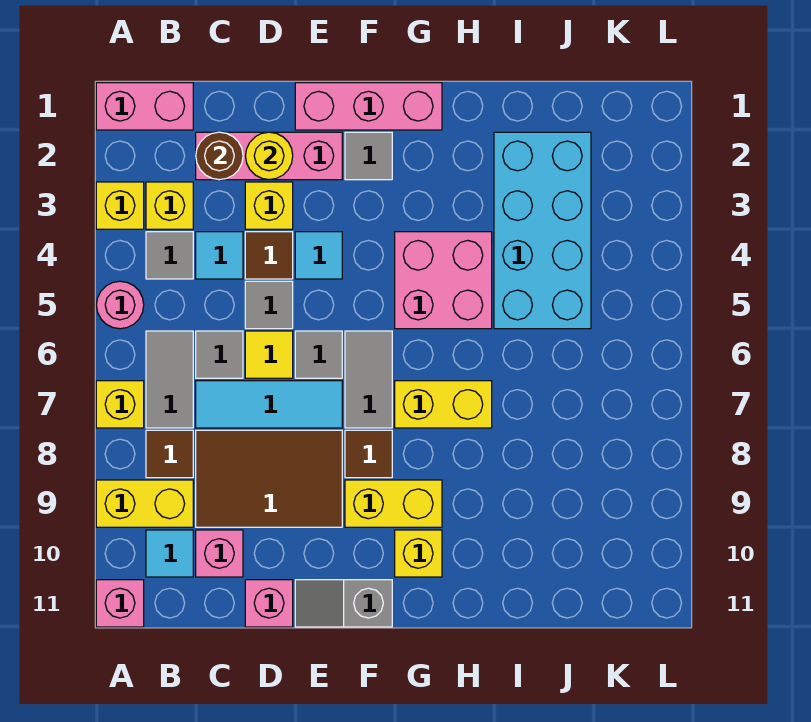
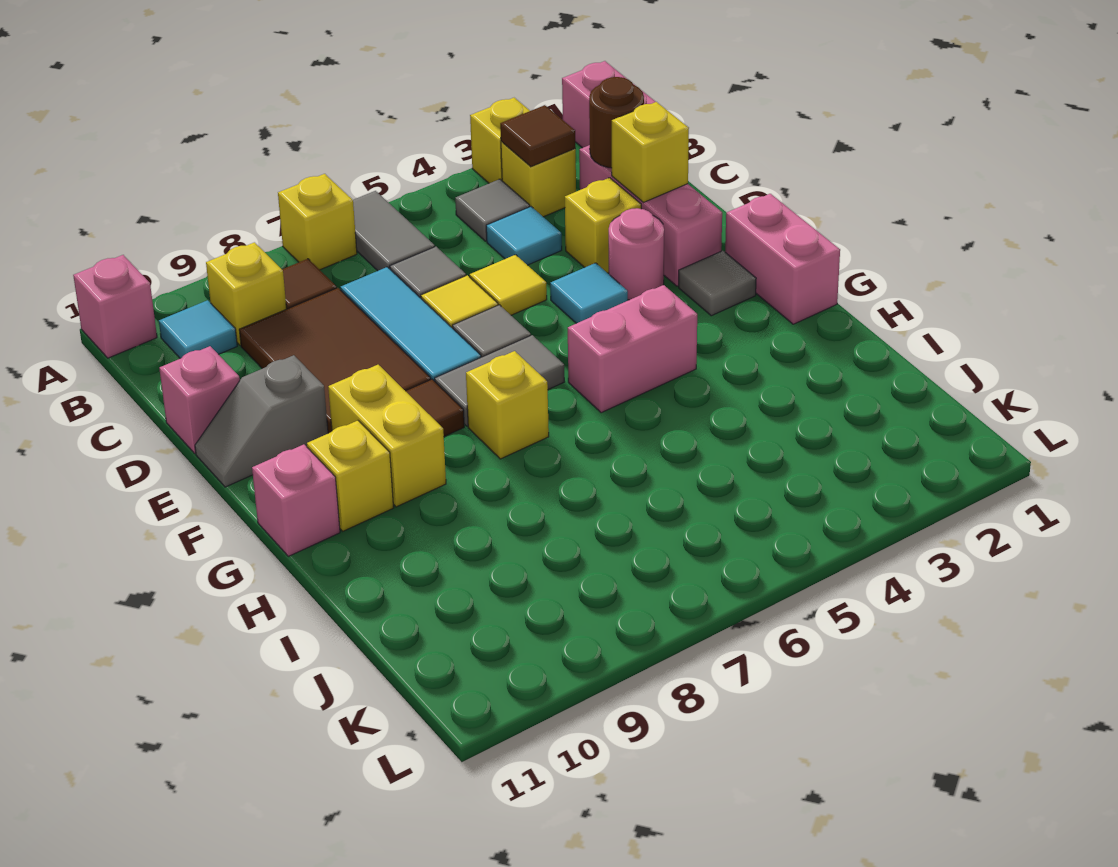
pink round brick A5 level 1 -> pink round brick E3 level 1
yellow brick A9:B9 level 1 -> yellow brick B9 level 1
grey tile B6:B7 level 1 -> grey tile A6:B6 level 1
pink brick C10 level 1 -> pink brick G11 level 1
yellow round brick D2 level 2 -> yellow brick D2 level 2
brown tile D4 level 1 -> brown tile B3 level 2
grey tile D5 level 1 -> yellow tile D5 level 1
pink brick E1:G1 level 1 -> pink brick F1:G1 level 1
grey slope E11:F11 level 1 top F -> grey slope E10:E11 level 1 top 10
pink brick G4:H5 level 1 -> pink brick G4:G5 level 1
yellow brick G7:H7 level 1 -> yellow brick G7 level 1
cyan brick I2:J5 level 1 -> none

